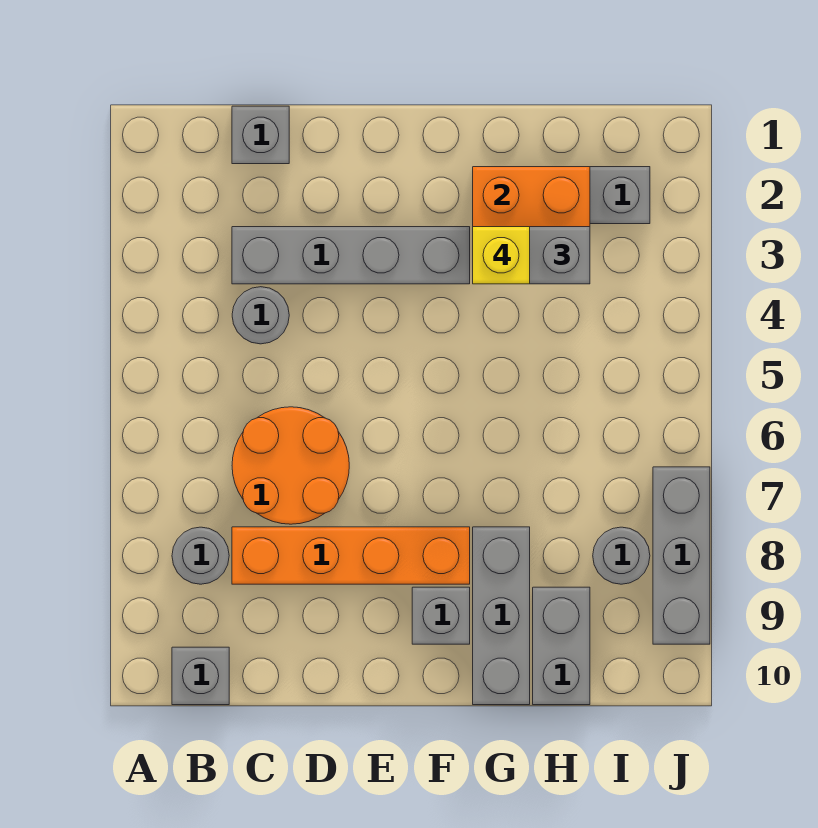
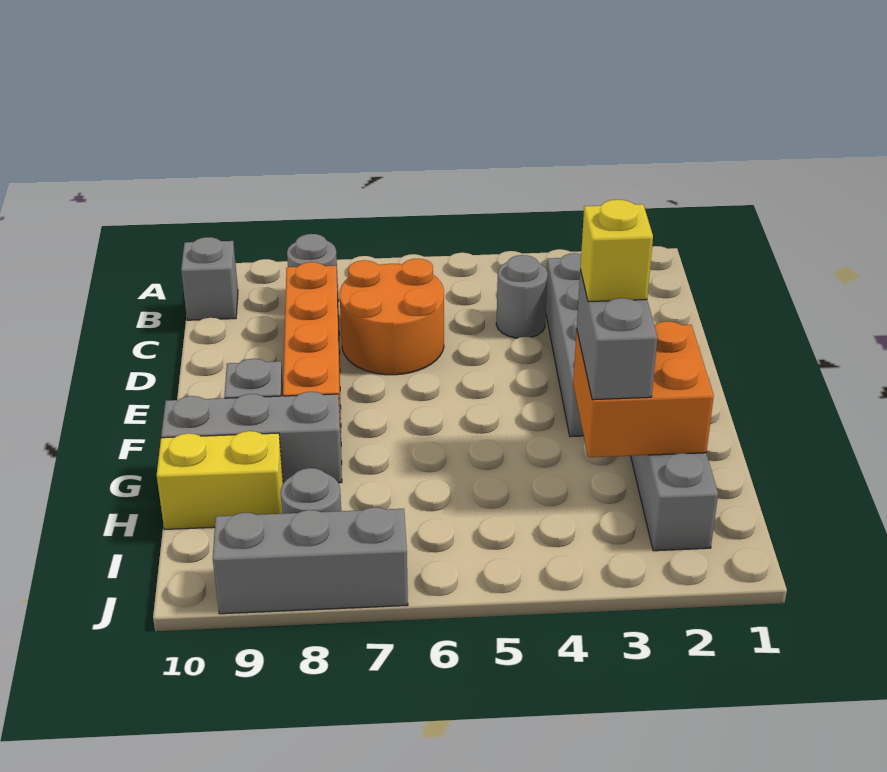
grey brick C1 level 1 -> none
grey brick H9:H10 level 1 -> yellow brick H9:H10 level 1

